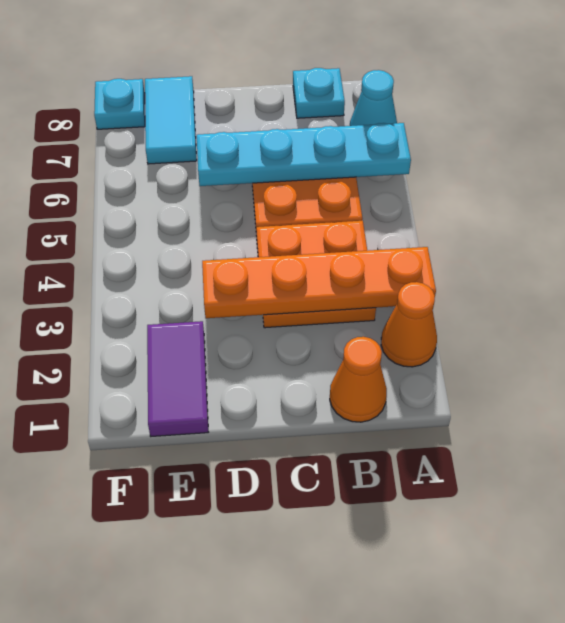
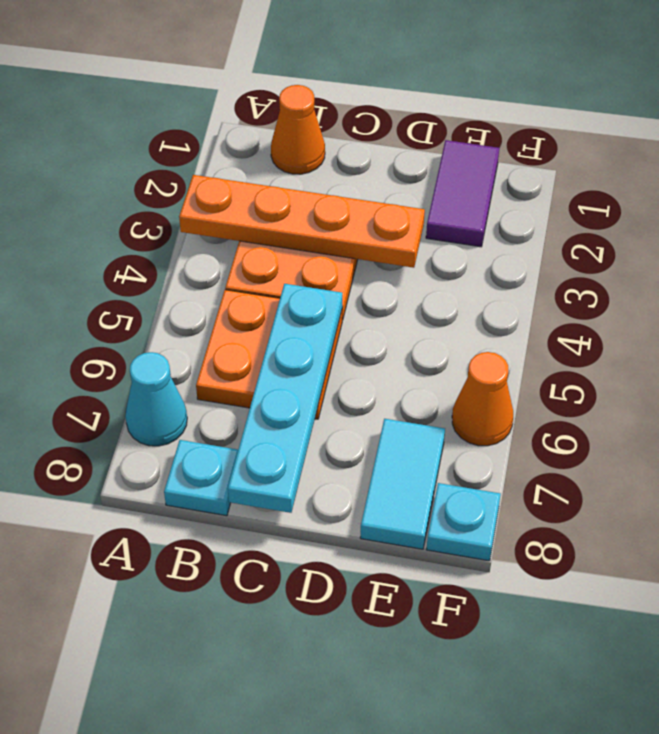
orange cone A2 level 1 -> orange cone F6 level 1
cyan plate A6:D6 level 2 -> cyan plate C5:C8 level 2

